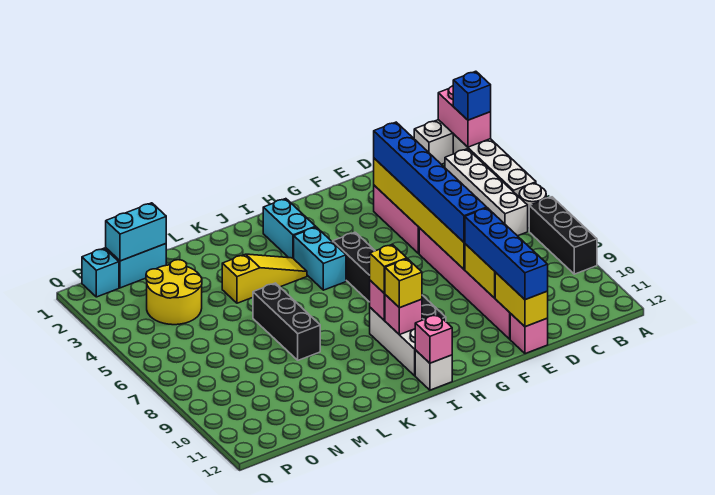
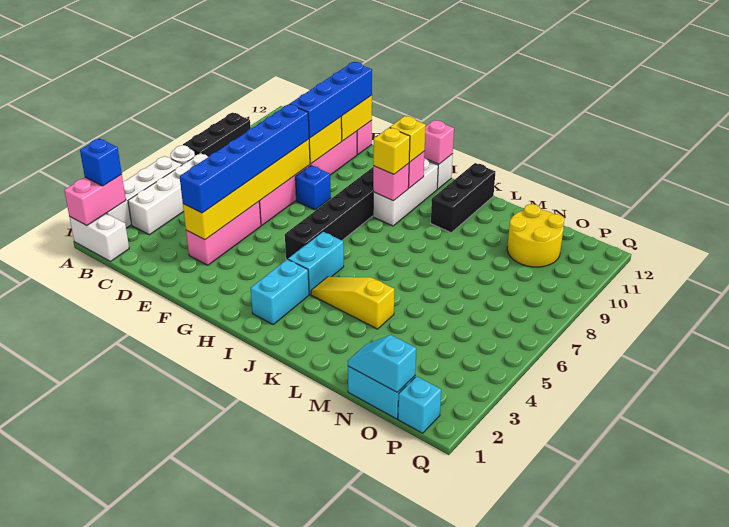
none -> blue brick F8 level 1
black brick L6:L8 level 1 -> black brick K10:K12 level 1
cyan brick N1:O1 level 2 -> cyan slope N1:O1 level 2 top O
yellow round brick N3:O4 level 1 -> yellow round brick N10:O11 level 1

